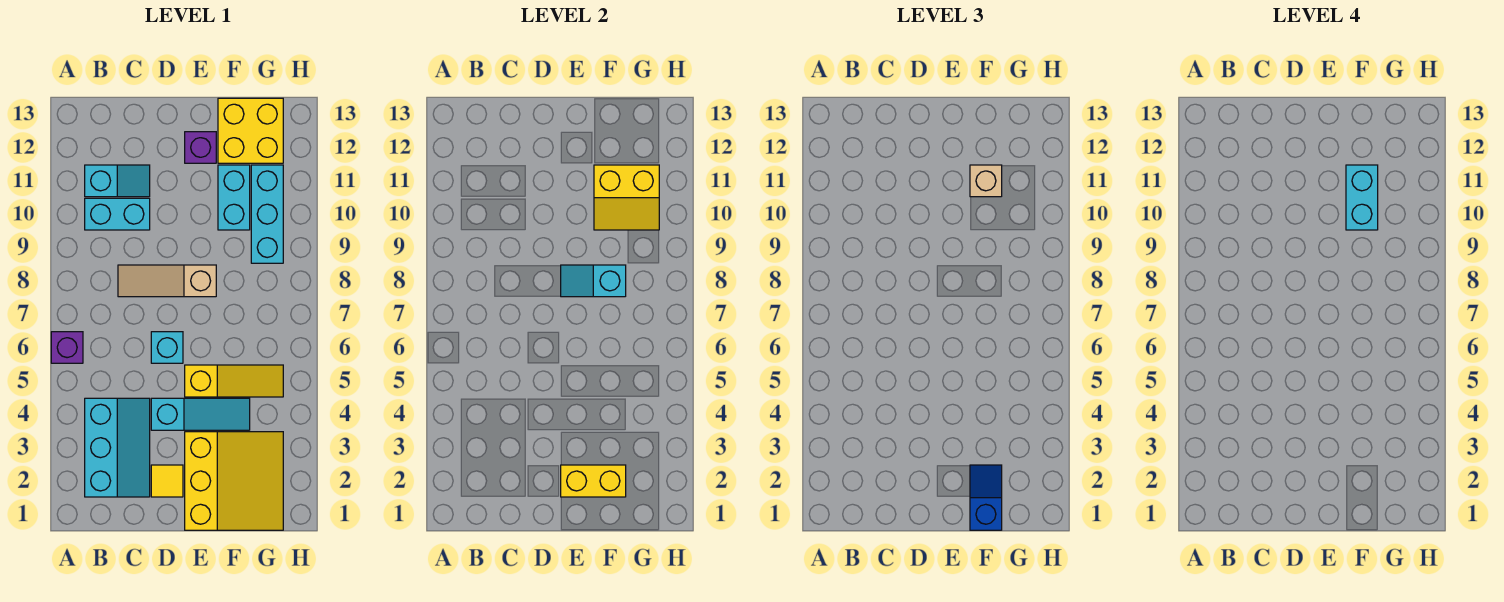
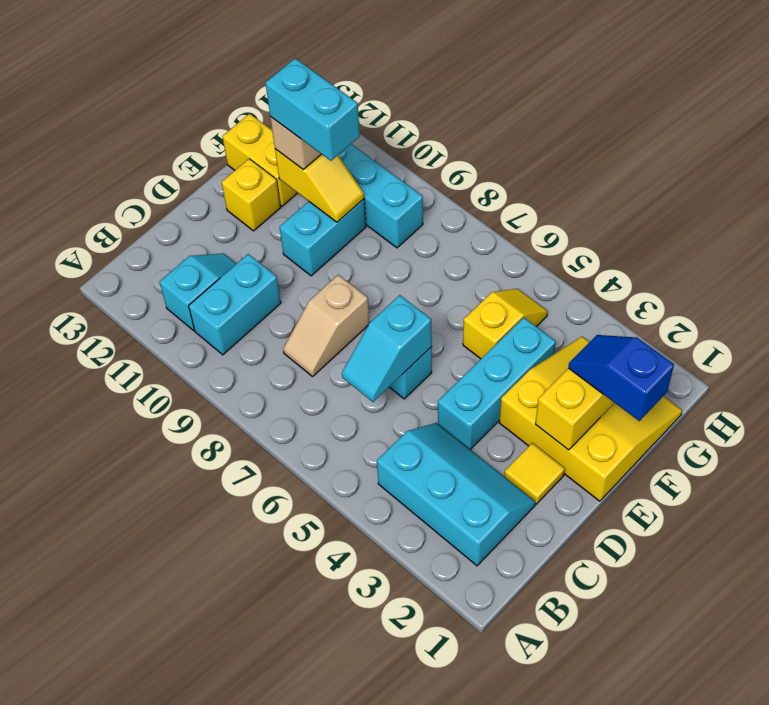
purple brick A6 level 1 -> none
tan slope C8:E8 level 1 top E -> tan slope C8:D8 level 1 top D
cyan slope D4:F4 level 1 top D -> cyan brick D4:F4 level 1
yellow slope E5:G5 level 1 top E -> yellow slope F5:G5 level 1 top F
cyan slope E8:F8 level 2 top F -> cyan slope C6:D6 level 2 top D
purple brick E12 level 1 -> yellow brick E12 level 1
cyan brick F10:F11 level 1 -> cyan brick E10:F10 level 1
yellow slope F10:G11 level 2 top 11 -> yellow slope F10:F11 level 2 top 11
yellow brick F12:G13 level 1 -> yellow brick F12:F13 level 1

